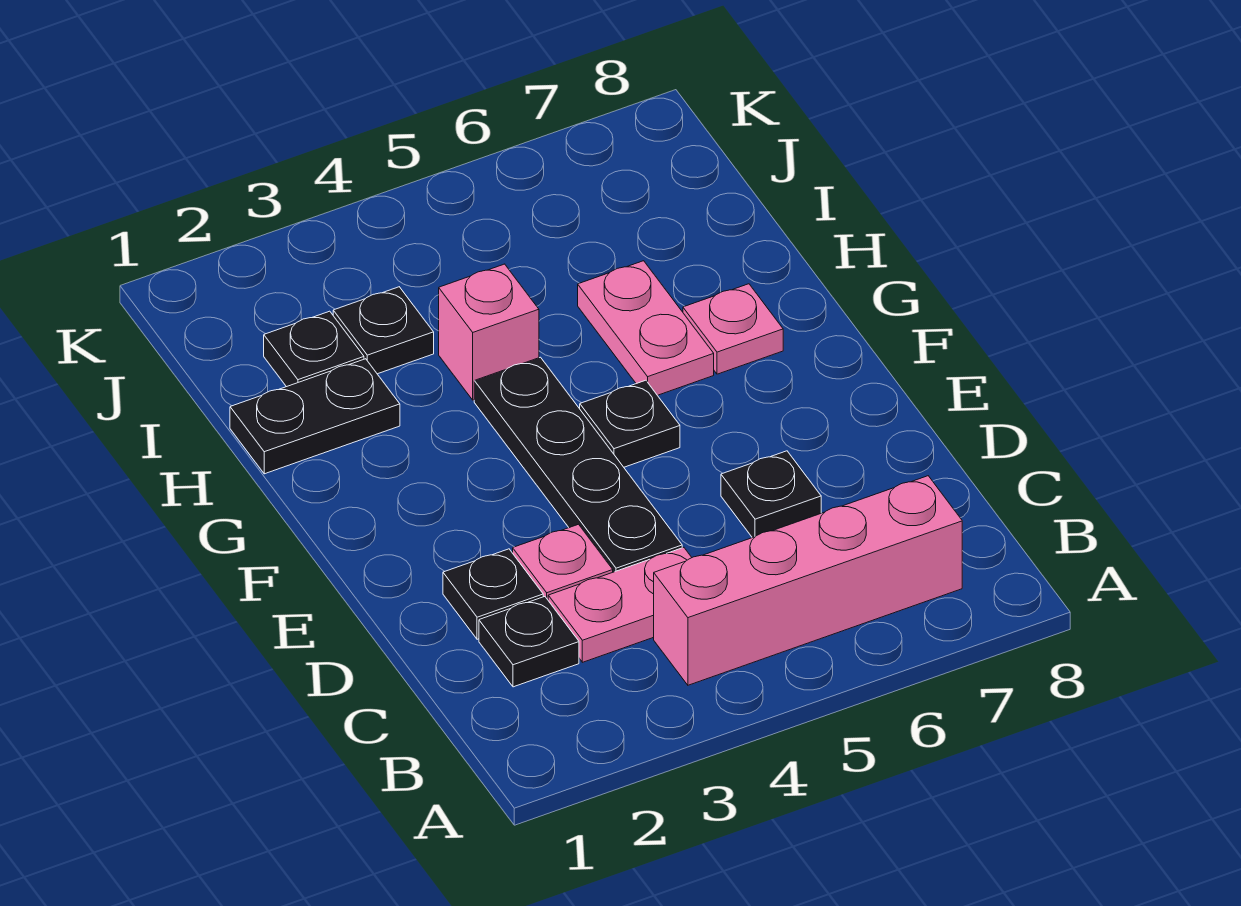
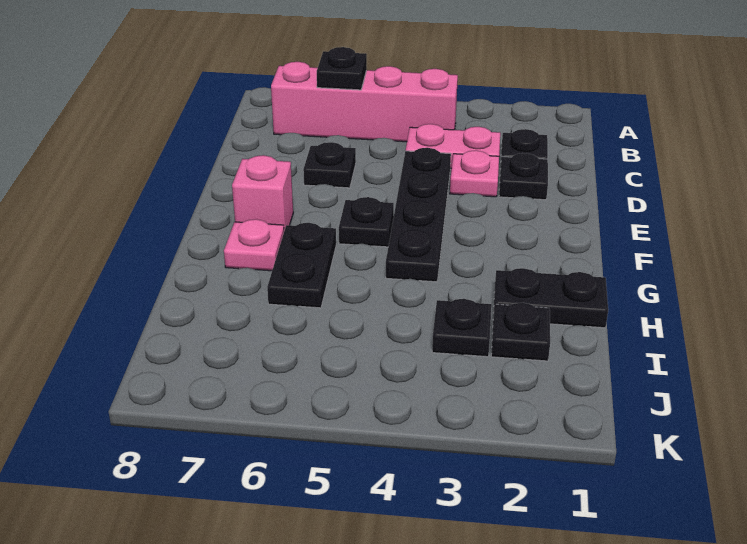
none -> black plate B6 level 2
pink plate G6:H6 level 1 -> black plate G6:H6 level 1
pink brick H4 level 1 -> pink brick F7 level 1

